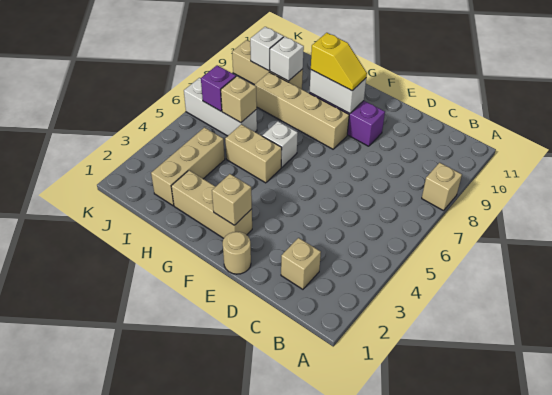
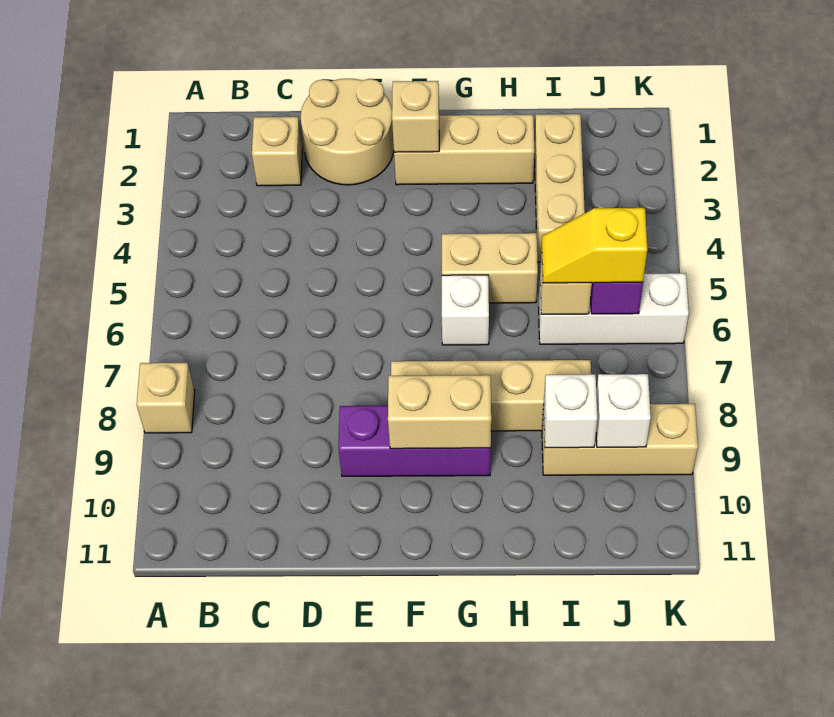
tan round brick E1 level 1 -> tan round brick D1:E2 level 1
white brick F9:G9 level 2 -> tan brick F9:G9 level 2
yellow slope F9:G9 level 3 top G -> yellow slope I6:J6 level 3 top J

